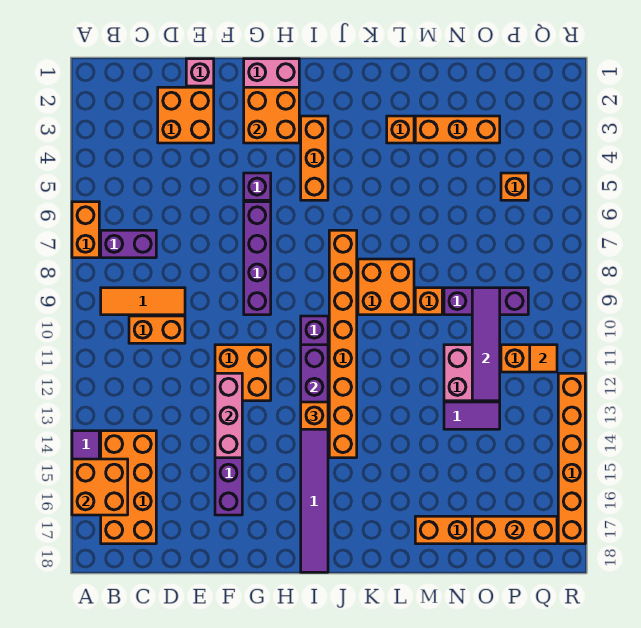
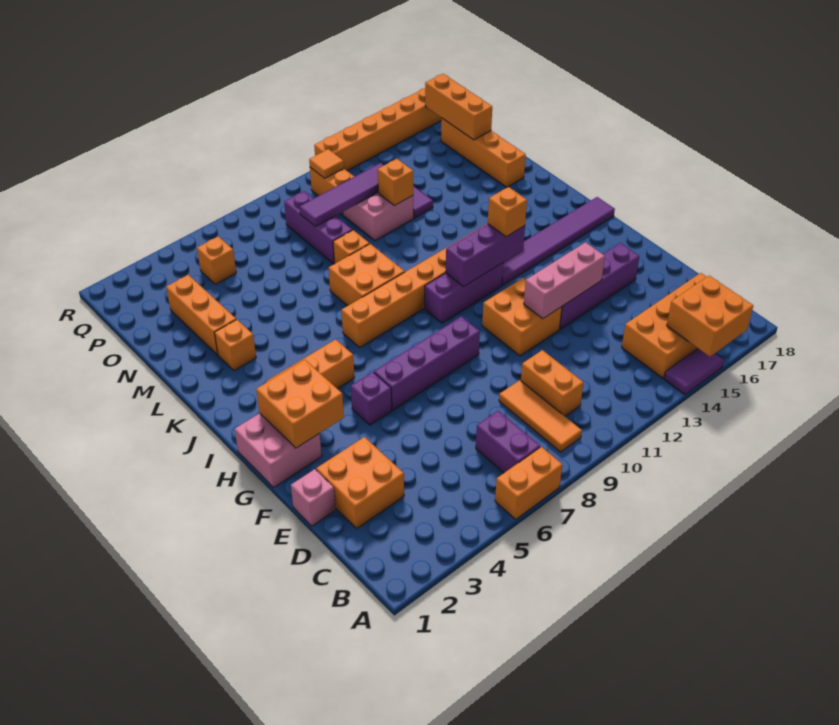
none -> orange brick N12 level 2

